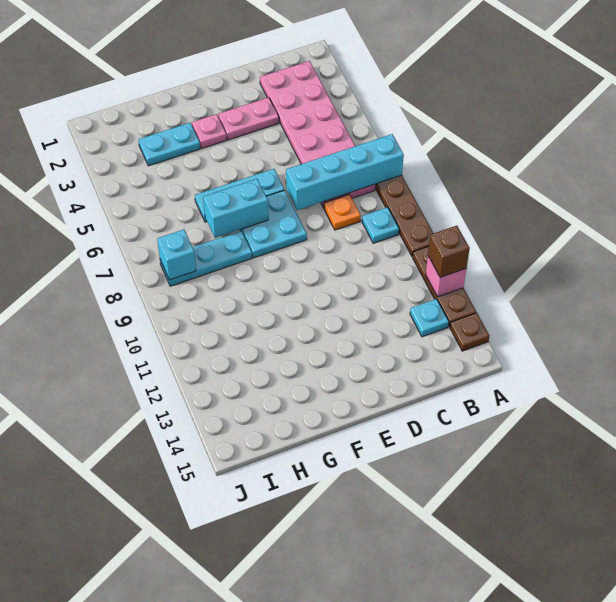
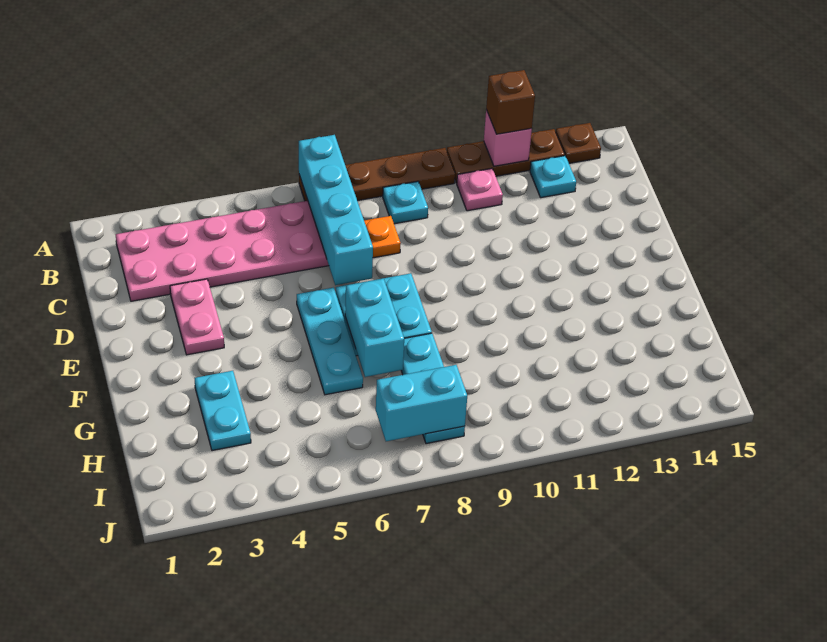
pink plate F3 level 1 -> pink plate B11 level 1
cyan brick I8 level 2 -> cyan brick I7:I8 level 2

